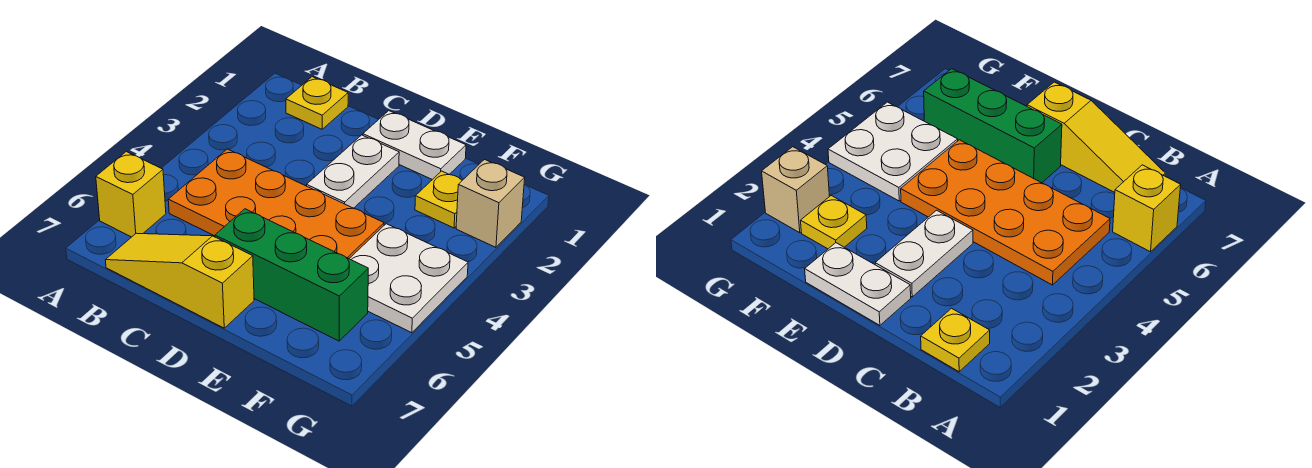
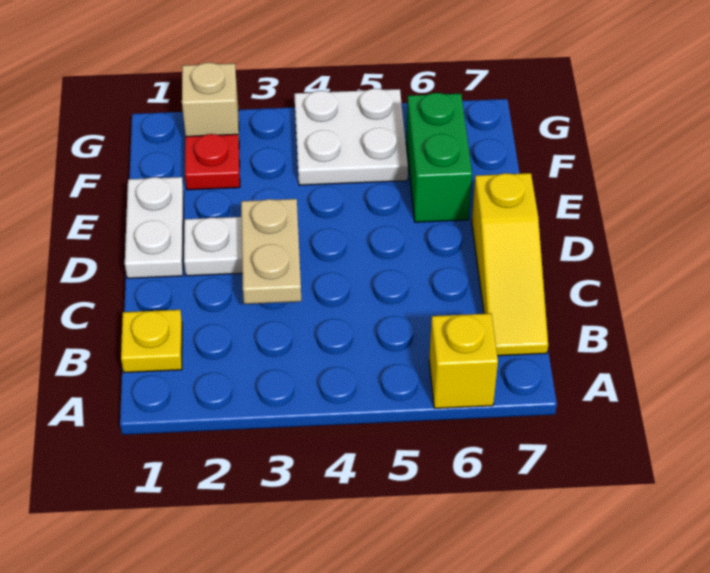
orange plate B4:E5 level 1 -> none
none -> tan plate C3:D3 level 2
green brick D6:F6 level 1 -> green brick E6:F6 level 1
yellow plate F2 level 1 -> red plate F2 level 1

